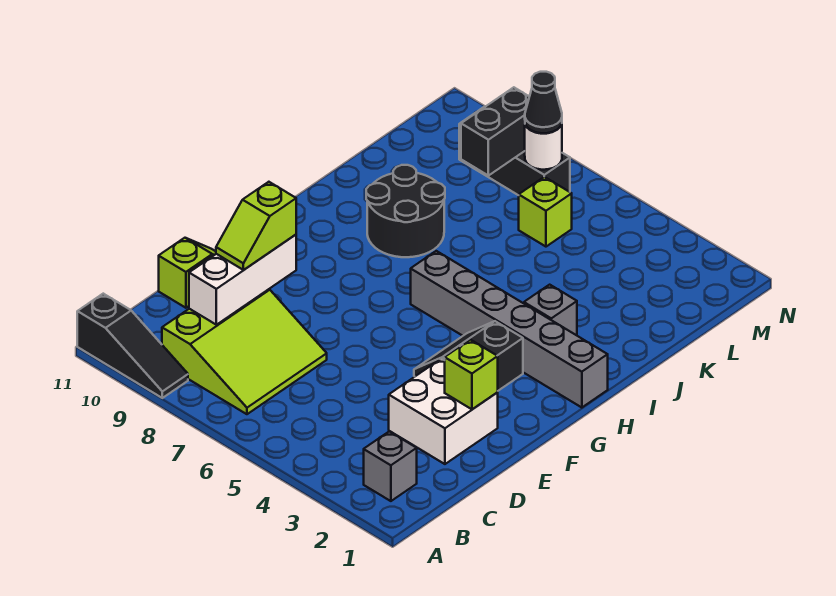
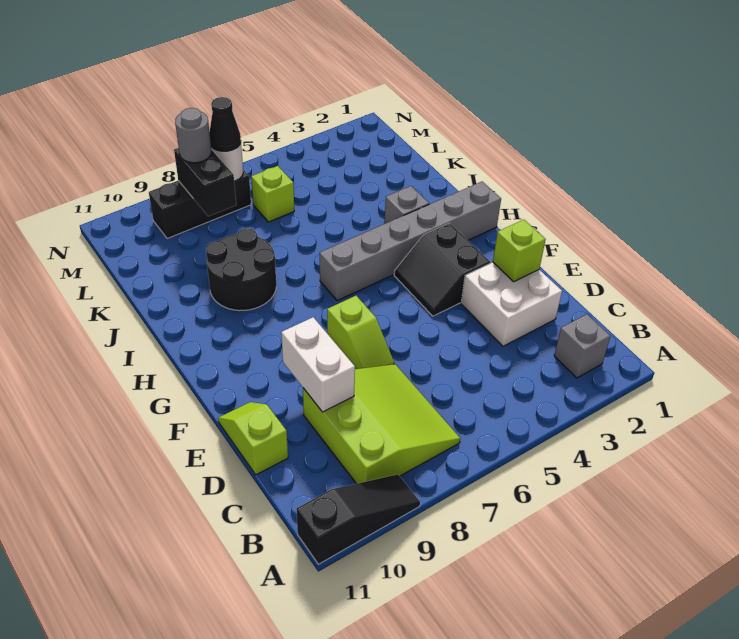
white brick C9:E9 level 2 -> white brick D9:E9 level 2
lime slope D9:E9 level 3 top E -> lime slope E7:F7 level 1 top F
none -> grey round brick M8 level 3

